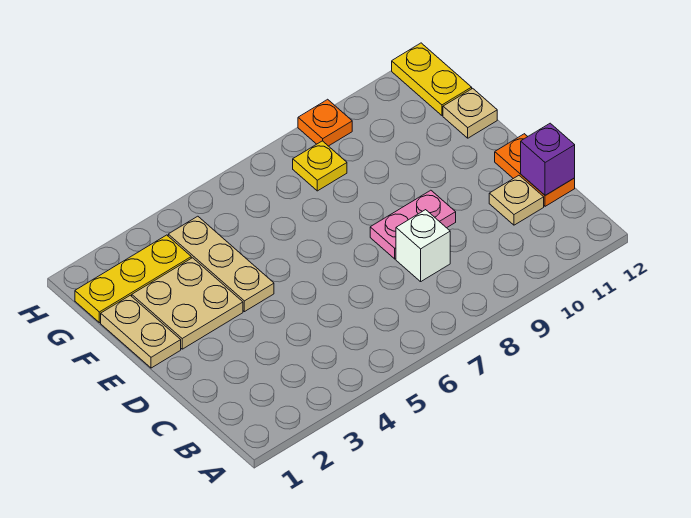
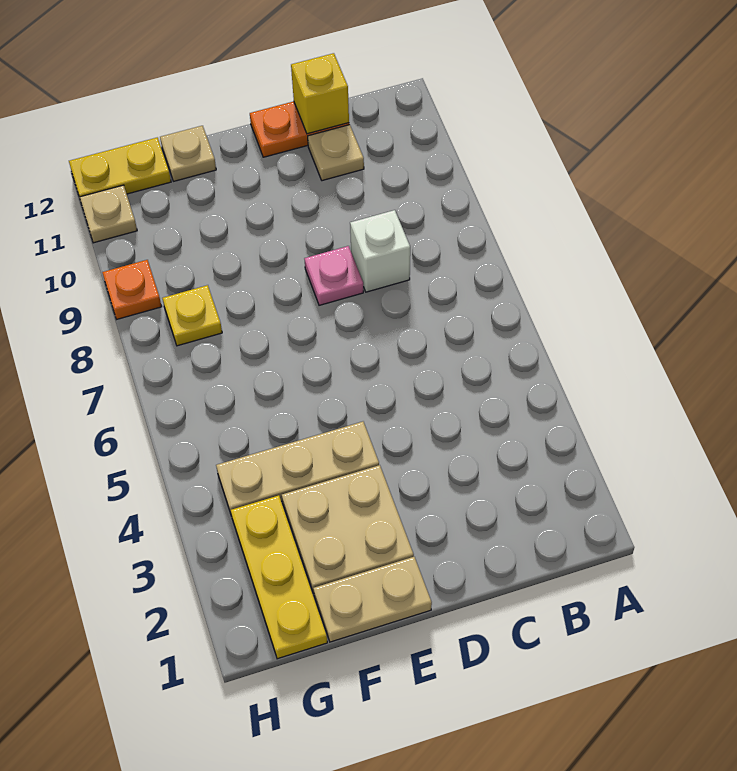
purple brick C12 level 2 -> yellow brick C12 level 2
pink plate D8:D9 level 1 -> pink plate D8 level 1
none -> tan plate H11 level 1

